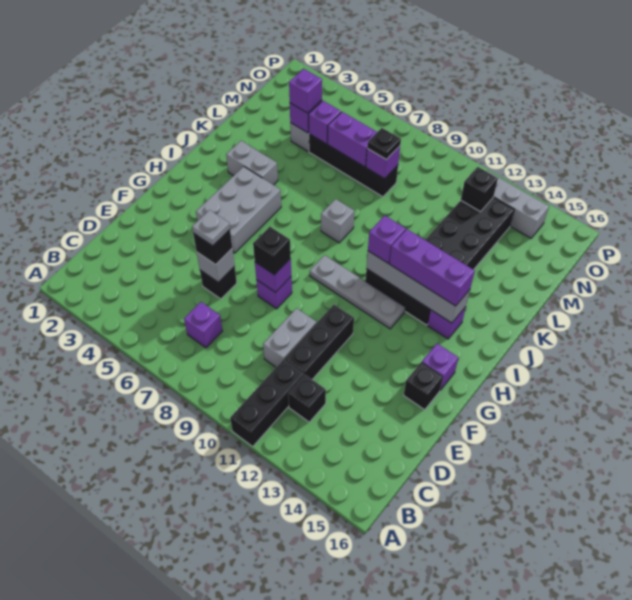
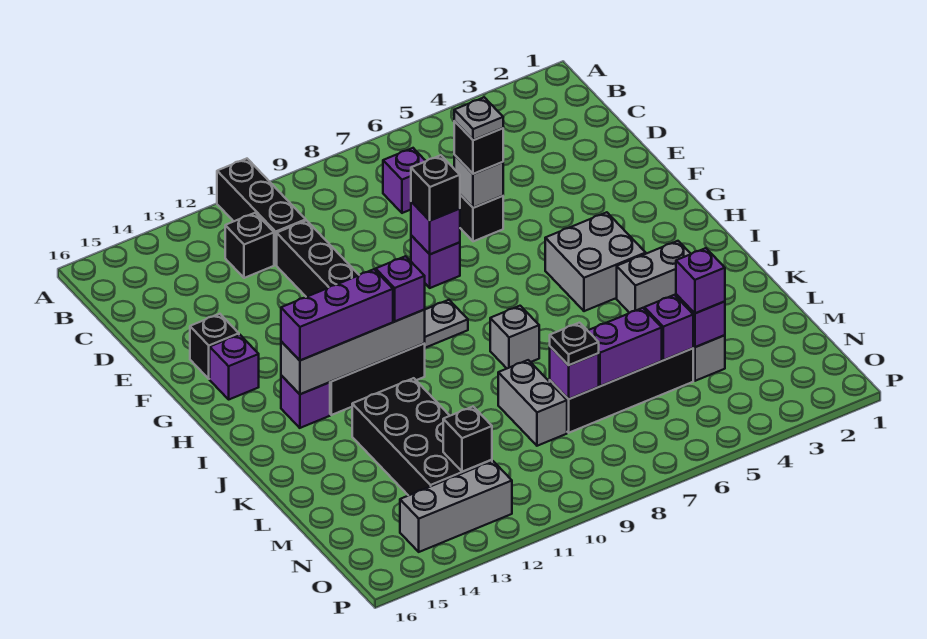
grey brick D10:E10 level 1 -> grey brick L9:M9 level 1
grey brick G4:I5 level 1 -> grey brick H4:I5 level 1

